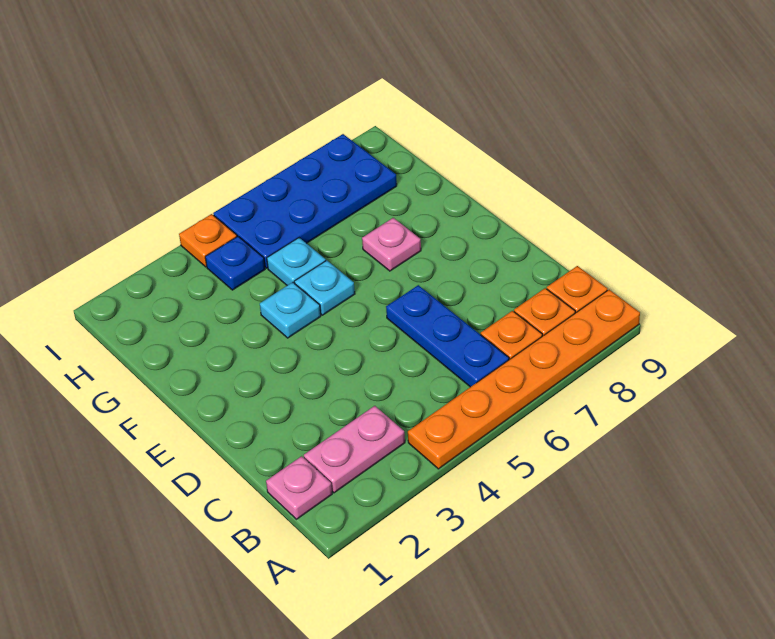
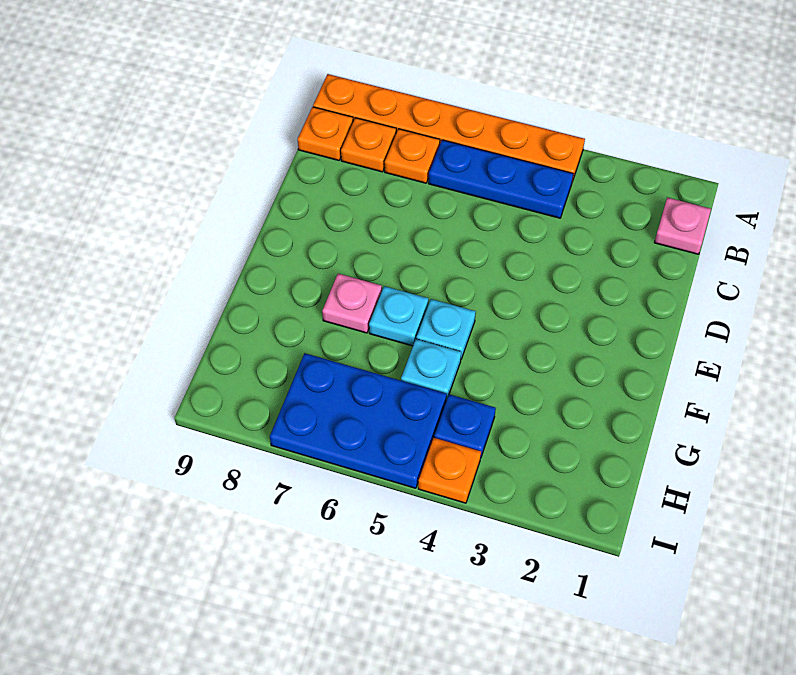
pink plate B2:B3 level 1 -> none
blue plate B6:D6 level 1 -> blue plate B4:B6 level 1
cyan plate F4 level 1 -> cyan plate F6 level 1
blue plate H5:I8 level 1 -> blue plate H5:I7 level 1

